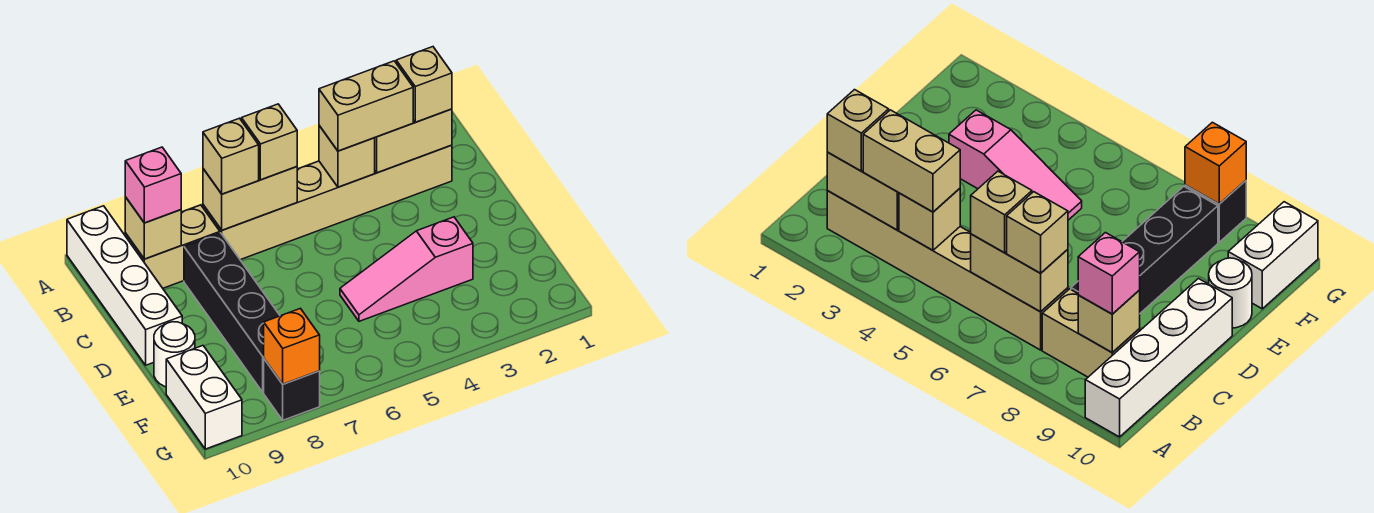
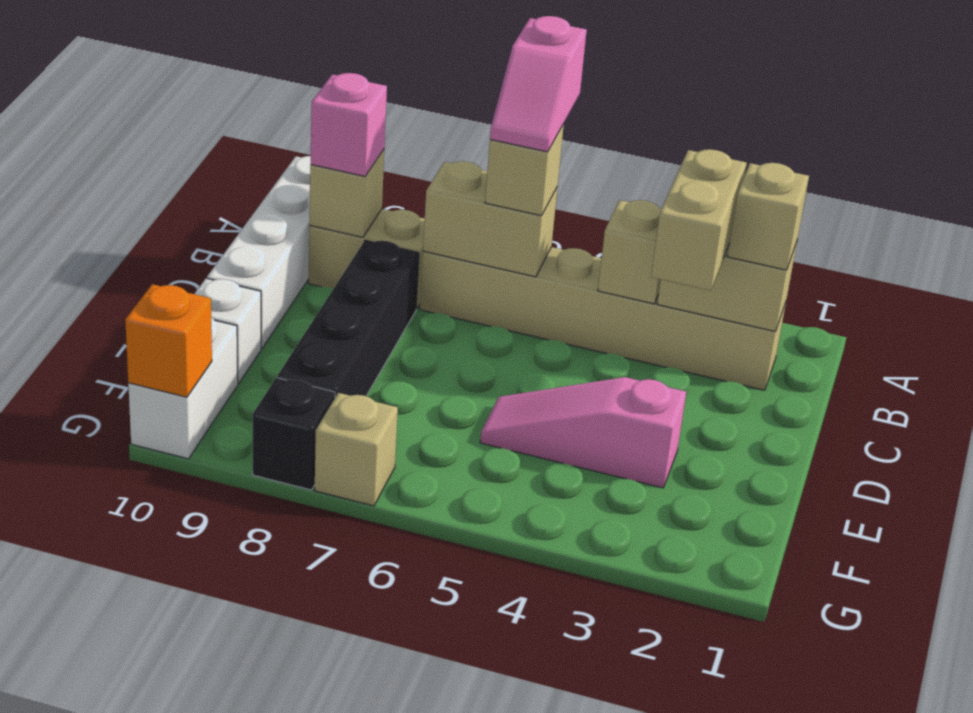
none -> pink slope A6:B6 level 4 top A
tan brick B3:B4 level 3 -> tan brick B3:C3 level 3
tan brick B7 level 3 -> tan brick G7 level 1
white round brick E10 level 1 -> white brick E10 level 1
orange brick G8 level 2 -> orange brick G10 level 2

